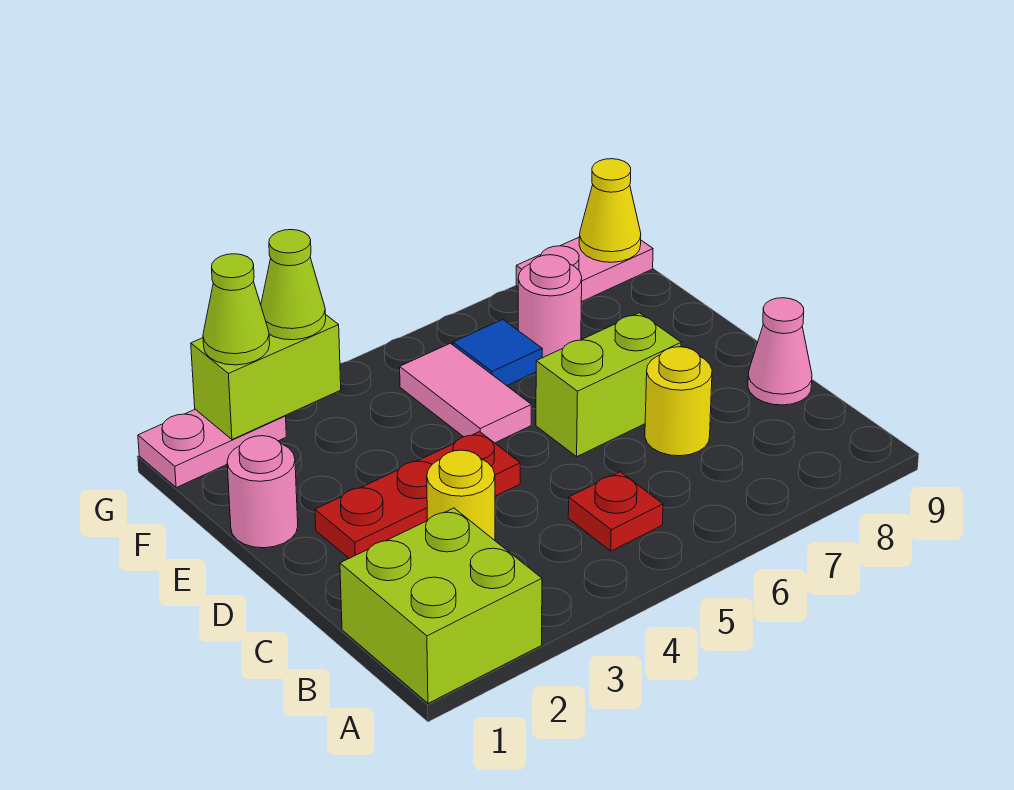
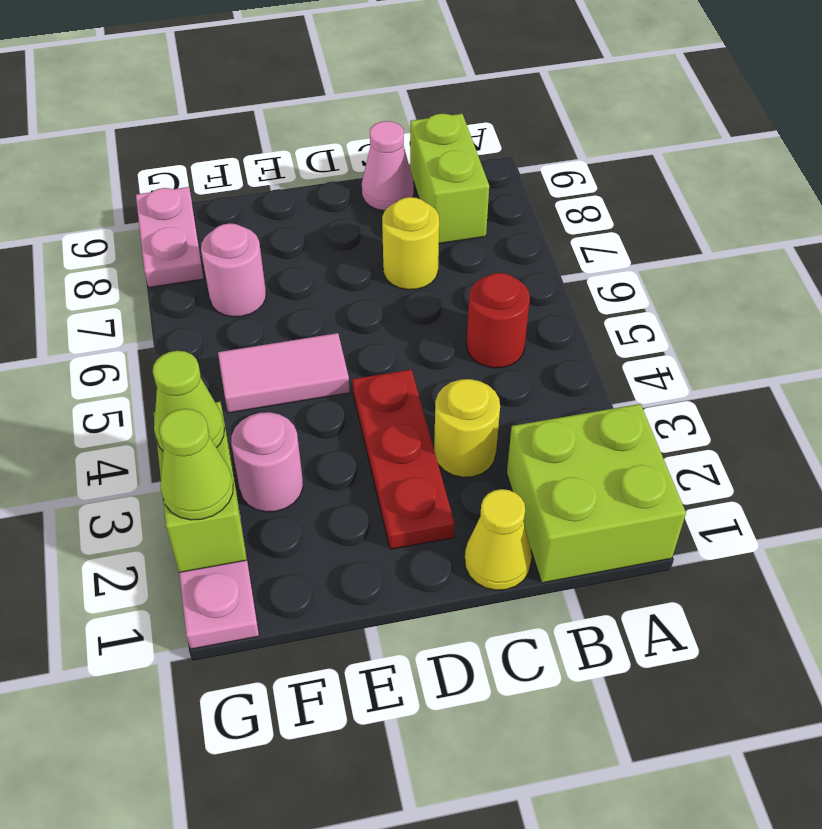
red plate B5 level 1 -> red round brick B5 level 1
lime brick D6:D7 level 1 -> lime brick B8:B9 level 1
pink round brick E1 level 1 -> pink round brick F3 level 1
blue tile F6 level 1 -> none
yellow cone G9 level 2 -> yellow cone C1 level 1

